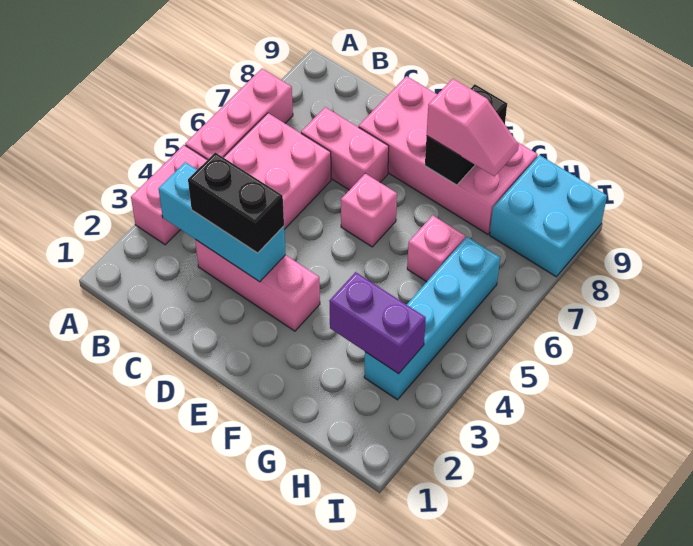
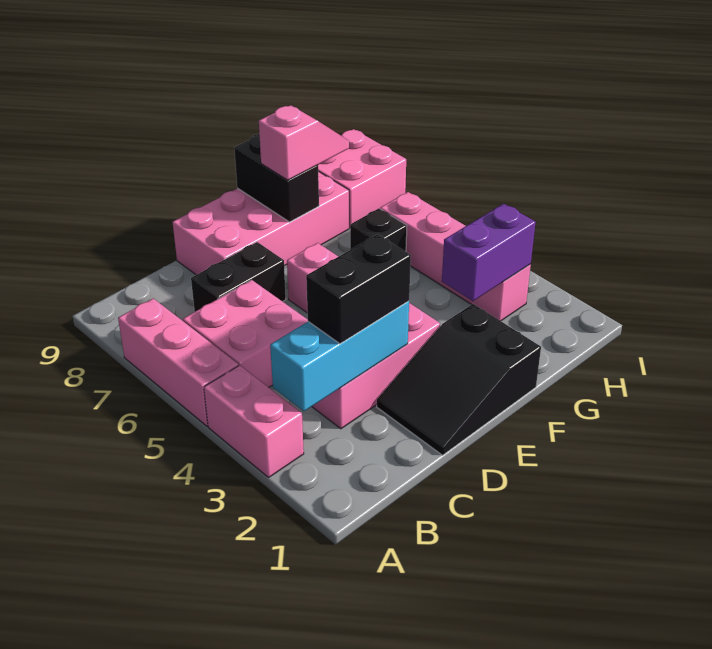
pink brick C7:D7 level 1 -> black brick C7:D7 level 1
none -> black slope D1:F2 level 1 top F
pink brick G6 level 1 -> black brick G6 level 1
cyan brick H3:H6 level 1 -> pink brick H3:H6 level 1
cyan brick H8:I9 level 1 -> pink brick H8:I9 level 1

